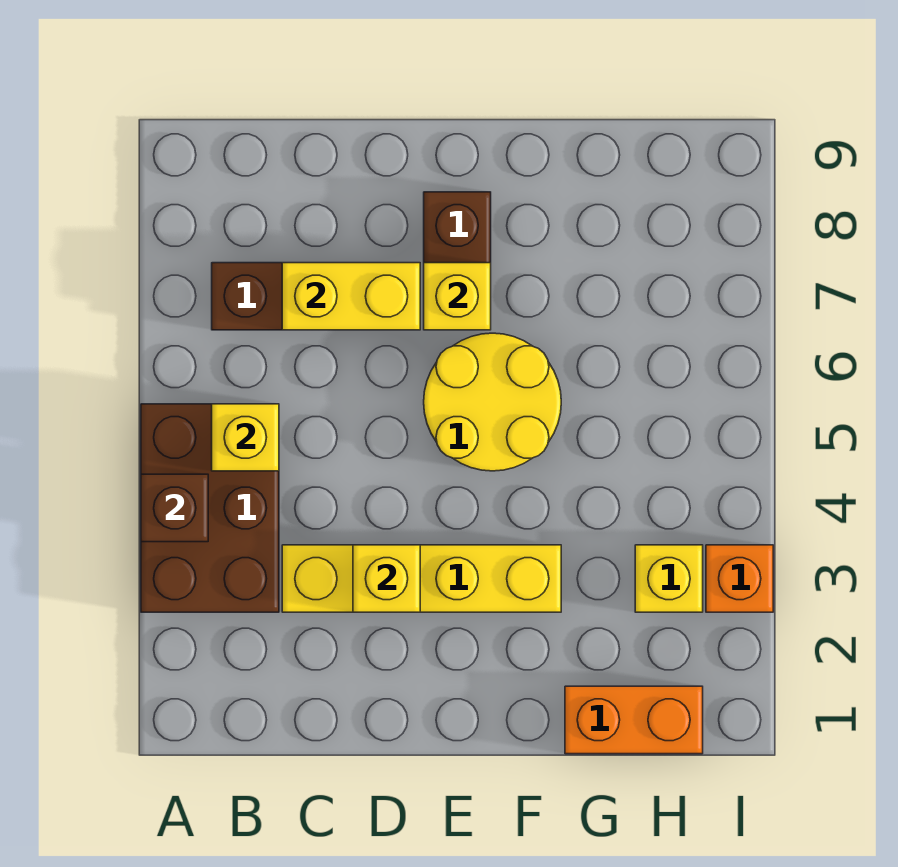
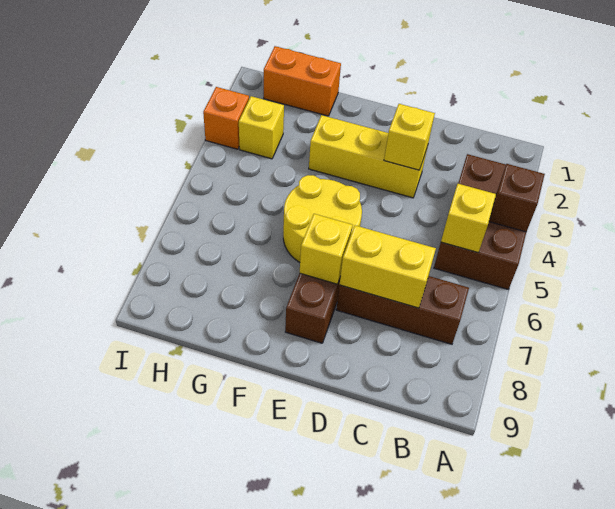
yellow brick C3:F3 level 1 -> yellow brick D3:F3 level 1

